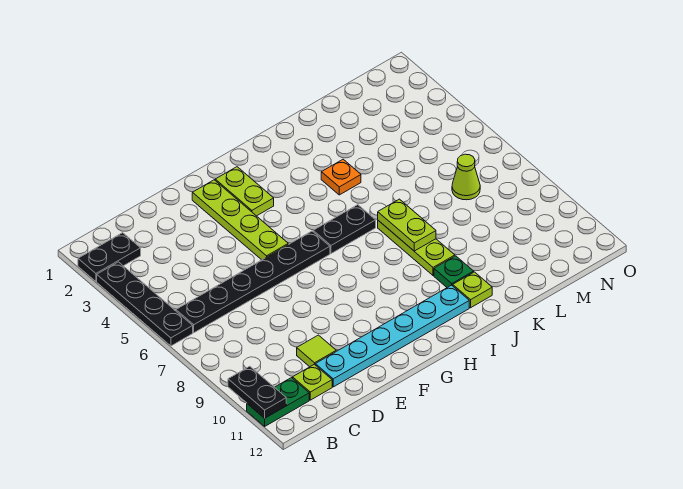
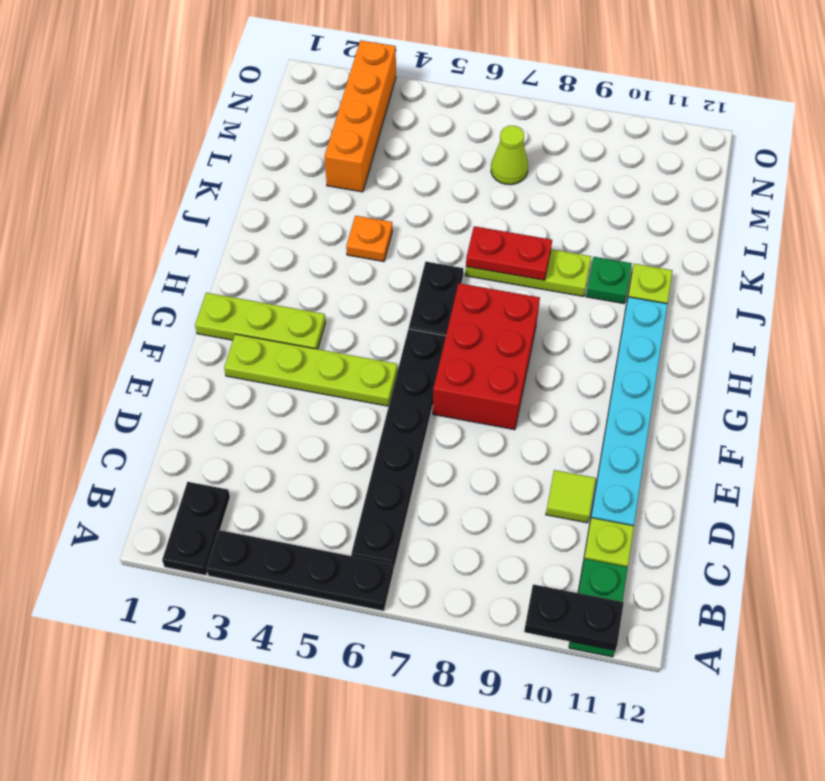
none -> red brick F7:H8 level 1
lime plate G2:G3 level 1 -> lime plate G1:G3 level 1
lime plate J7:J8 level 2 -> red plate J7:J8 level 2
none -> orange brick L3:O3 level 1

